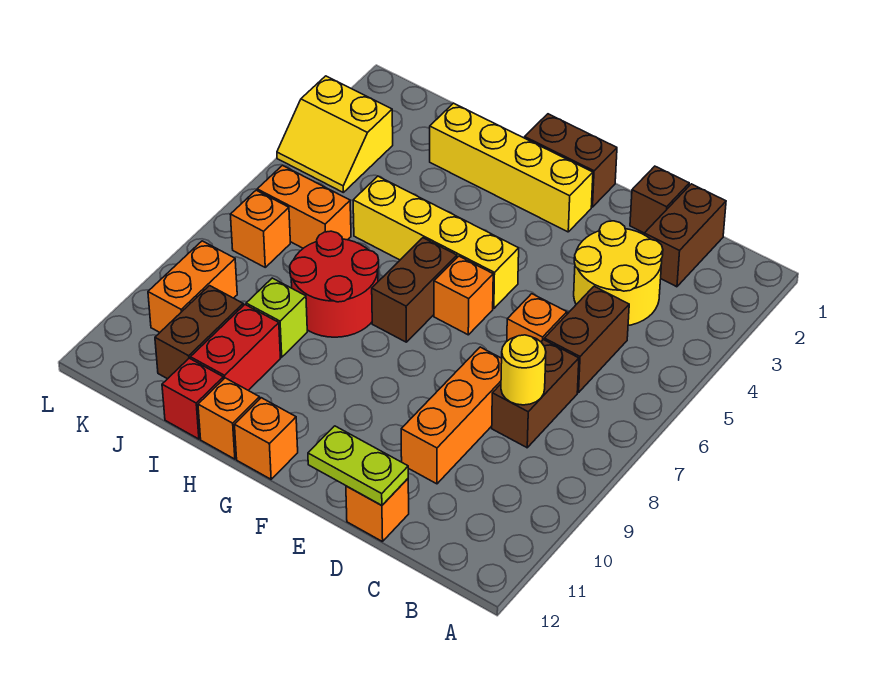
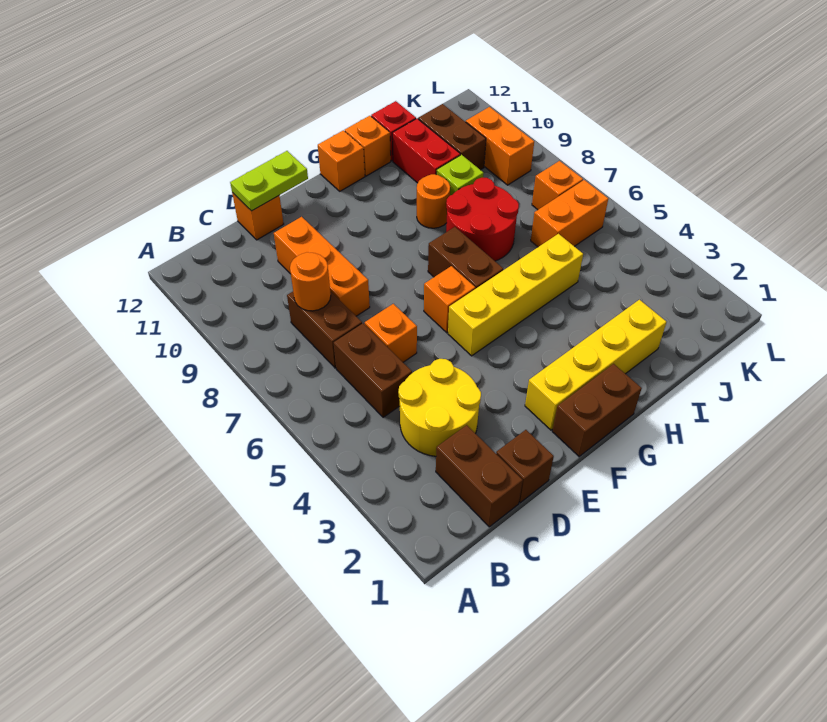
yellow round brick C8 level 2 -> orange round brick C8 level 2
none -> orange round brick H9 level 1
yellow slope K3:L4 level 1 top 3 -> none

